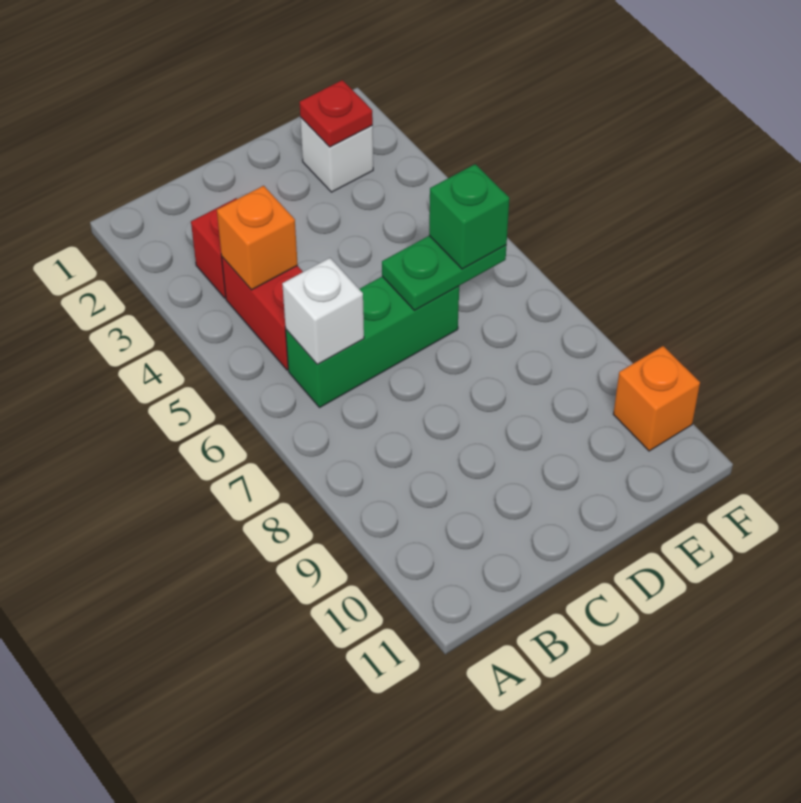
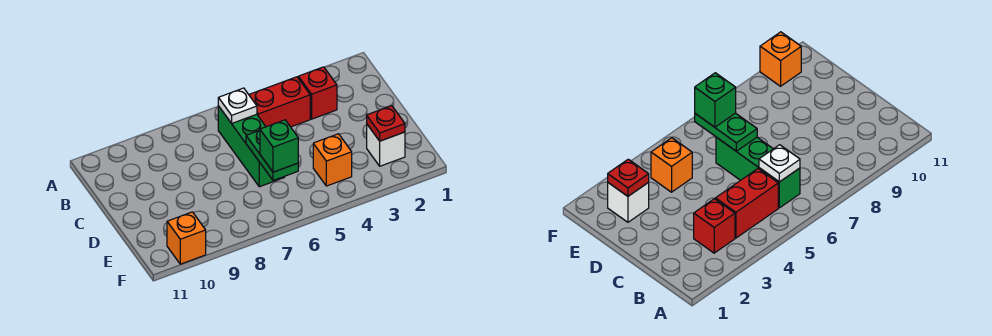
orange brick B4 level 2 -> orange brick E4 level 1
white brick B6 level 2 -> white plate B6 level 2

